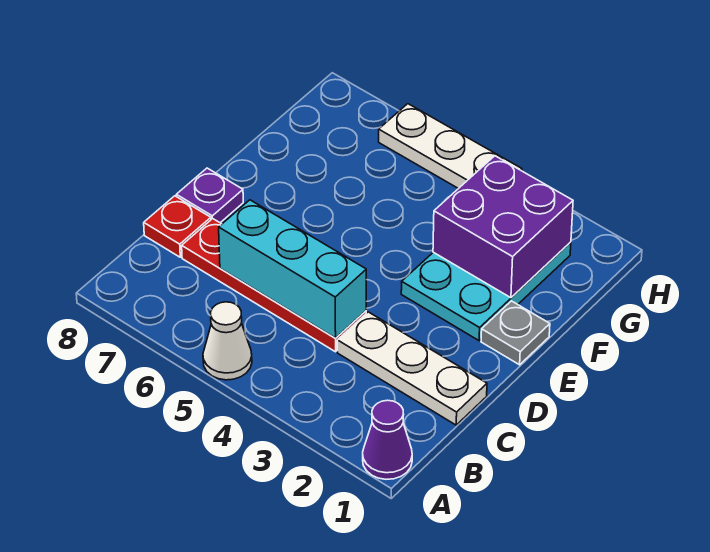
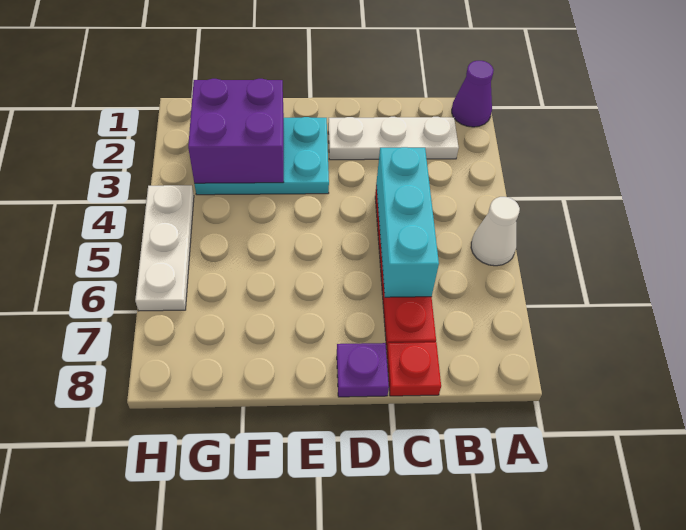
white plate C1:C3 level 1 -> white plate B2:D2 level 1
grey plate E1 level 1 -> none

